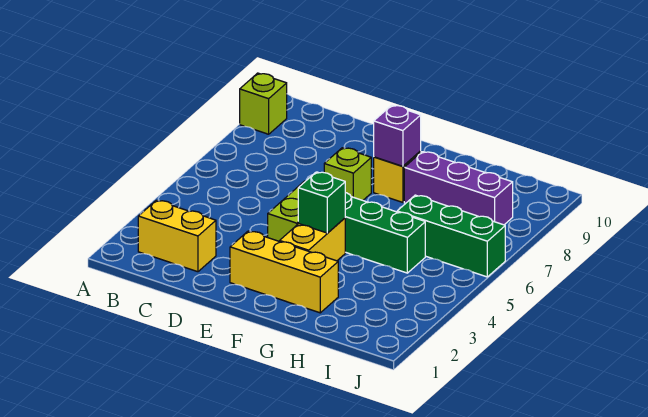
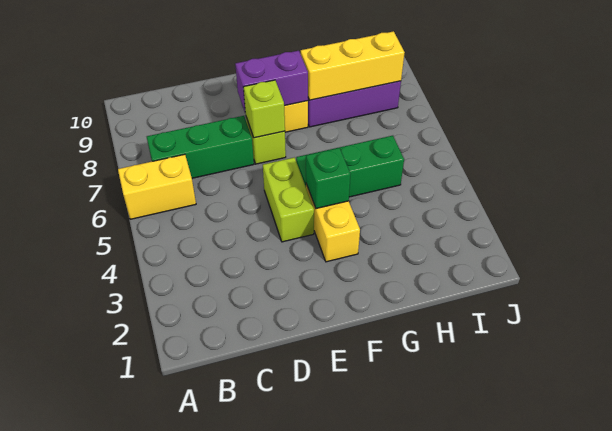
lime brick A9 level 1 -> lime brick E7 level 2
yellow brick B2:C2 level 1 -> yellow brick A6:B6 level 1
yellow brick E2:G2 level 1 -> yellow brick G8:I8 level 2
purple brick F8 level 2 -> purple brick E8:F8 level 2
green brick H6:J6 level 1 -> green brick B7:D7 level 1

